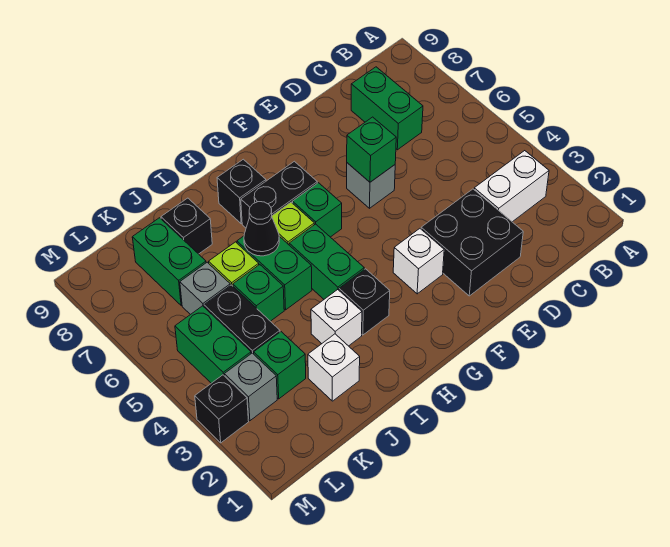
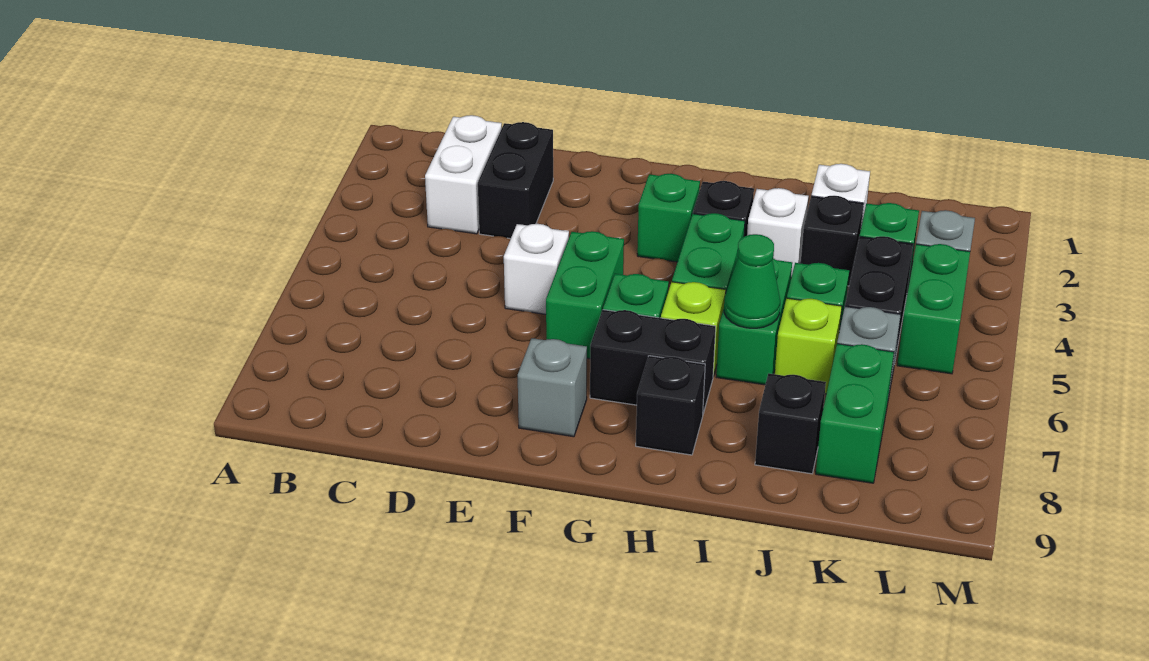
white brick B3:C3 level 1 -> white brick C2:C3 level 1
green brick C7:C8 level 1 -> green brick F5:F6 level 1
black brick D2:E3 level 1 -> black brick D2:D3 level 1
grey brick E6 level 1 -> grey brick F8 level 1
green brick E6 level 2 -> green brick G3 level 1
white brick F3 level 1 -> white brick E5 level 1
black cone I6 level 2 -> green cone I6 level 2
black brick M3 level 1 -> black brick J3 level 1

